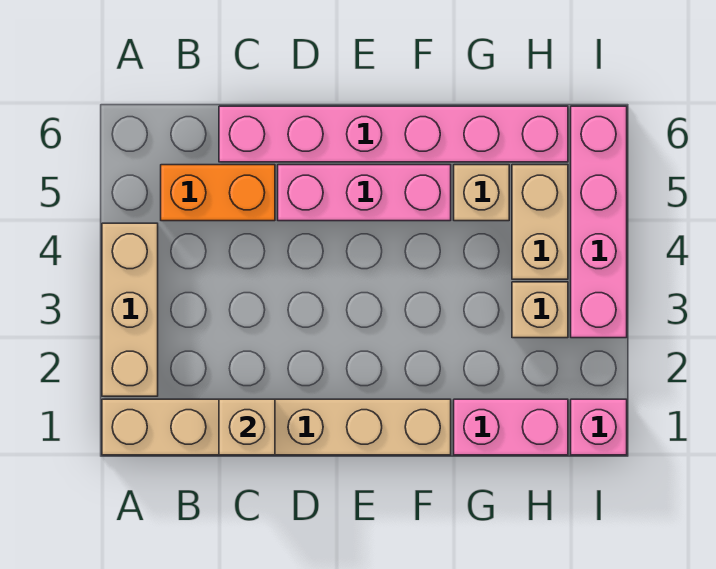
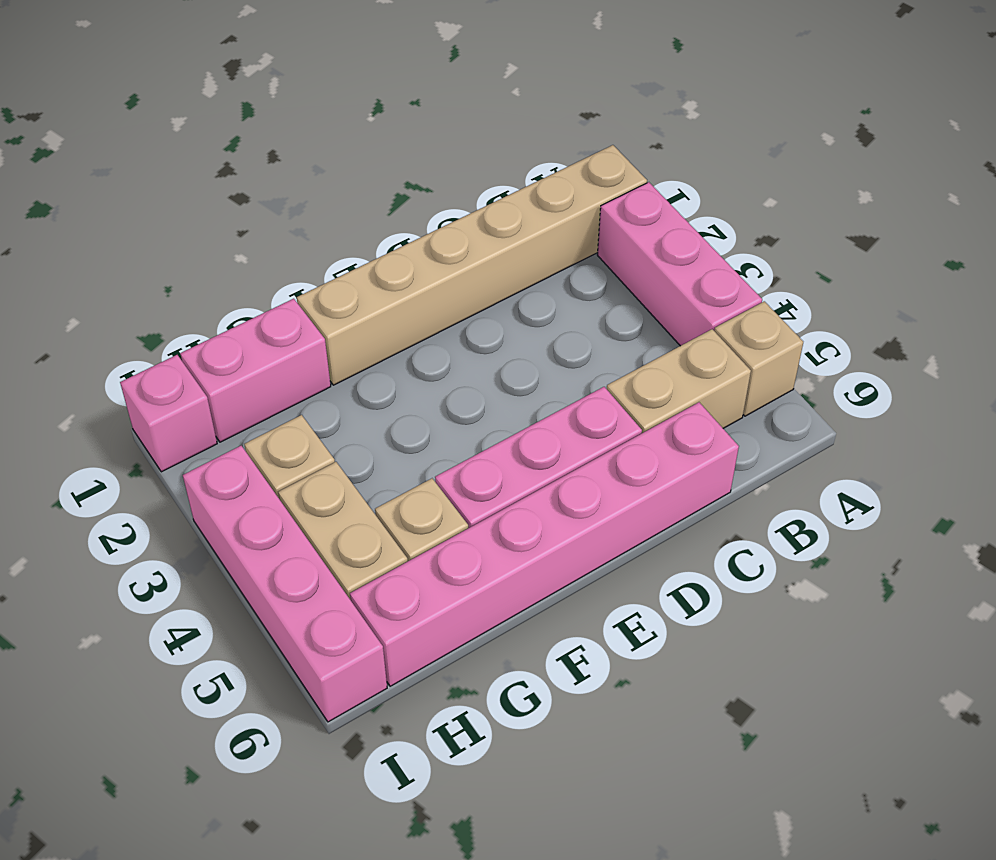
tan brick A2:A4 level 1 -> pink brick A2:A4 level 1
orange brick B5:C5 level 1 -> tan brick B5:C5 level 1
tan brick C1 level 2 -> tan brick A5 level 1

